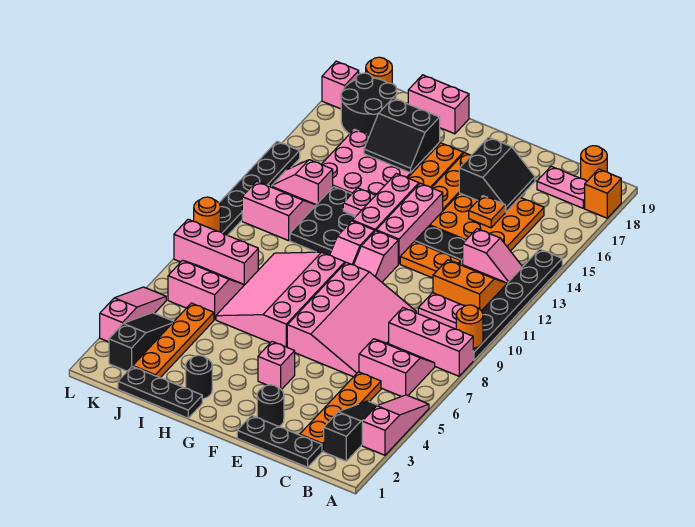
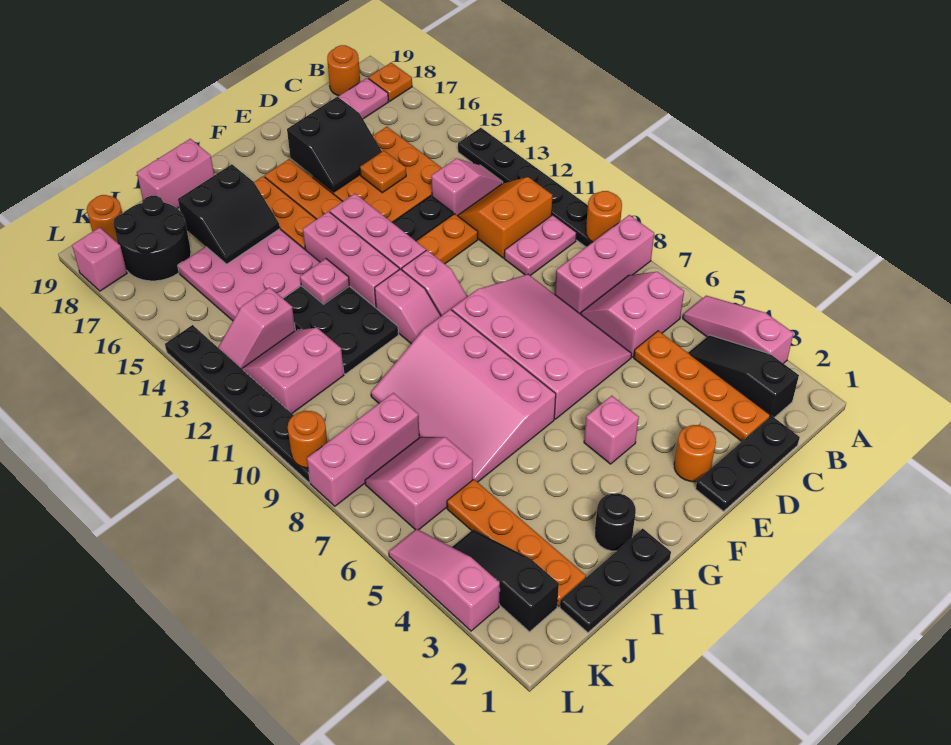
orange brick A18 level 1 -> orange plate A18 level 1
black slope D16:E17 level 2 top E -> black slope D16:E17 level 2 top 17
black round brick E2 level 1 -> orange round brick E2 level 1

